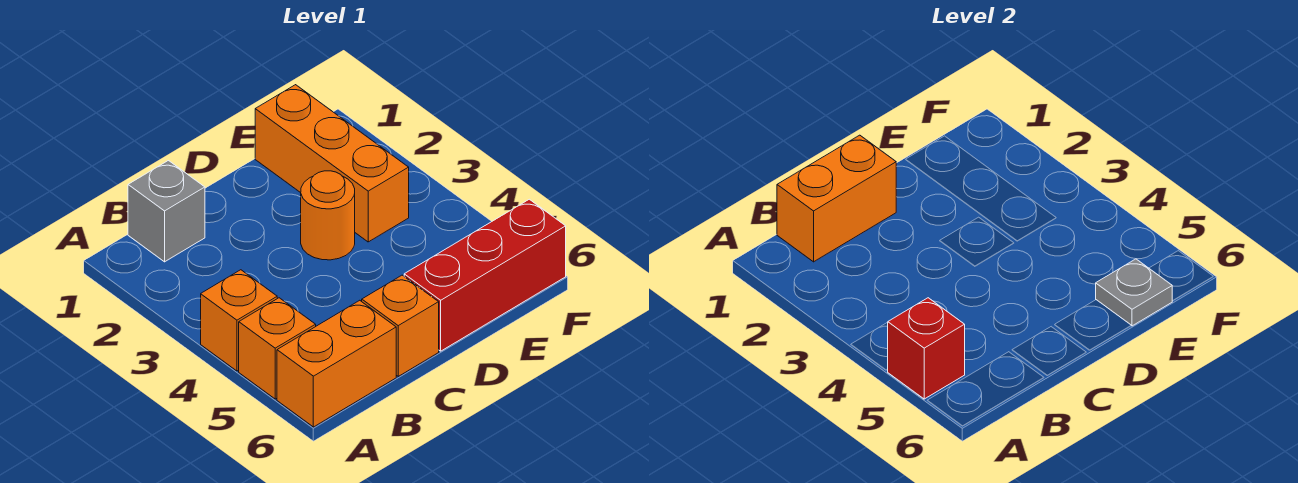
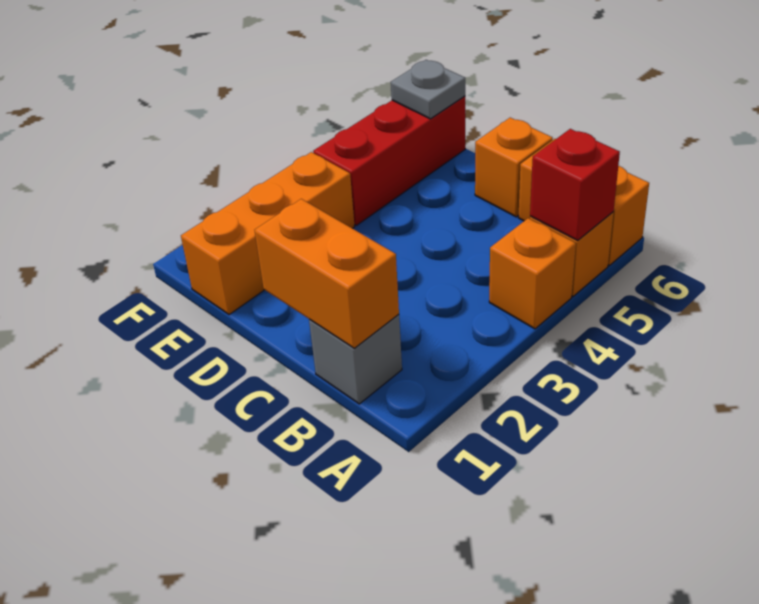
orange round brick D3 level 1 -> none
red brick D6:F6 level 1 -> red brick E4:E6 level 1

